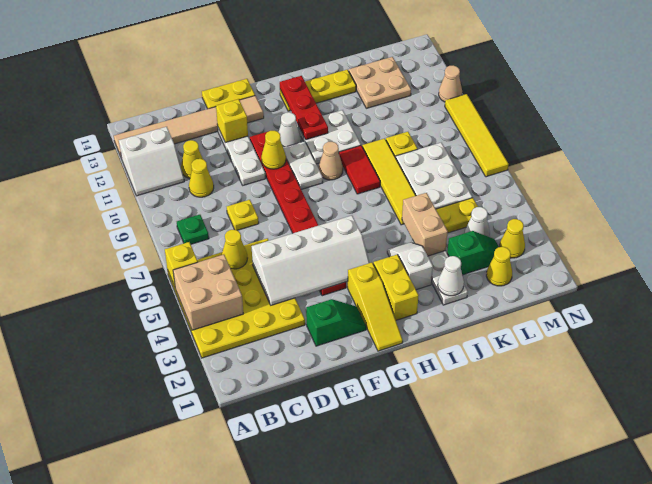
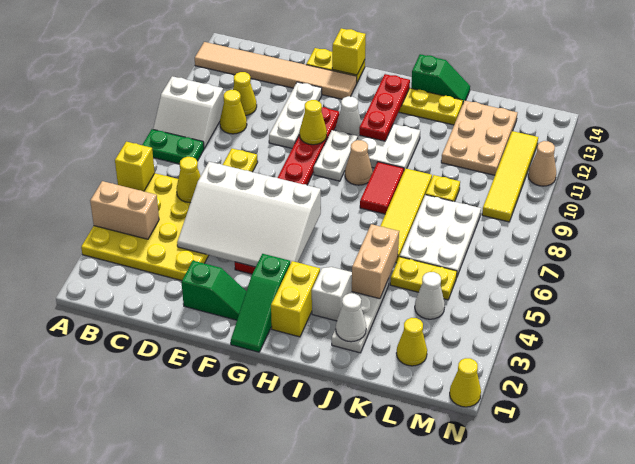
tan brick A4:B5 level 2 -> tan brick A4:B4 level 2
white slope A11:B12 level 1 top 12 -> white slope A9:B10 level 1 top 10
green plate B8 level 1 -> green plate A8:B8 level 1
white slope D4:G5 level 2 top 5 -> white slope D4:G6 level 2 top 6
yellow brick E12 level 2 -> yellow brick F14 level 2
yellow slope G1:G3 level 1 top 3 -> green slope G1:G3 level 1 top 3
green slope K3:L3 level 1 top K -> green slope I14:J14 level 1 top I
tan plate K12:L13 level 1 -> tan plate K11:L13 level 1
yellow cone M3 level 1 -> yellow cone N1 level 1
yellow tile N7:N10 level 1 -> yellow tile M9:M12 level 1

